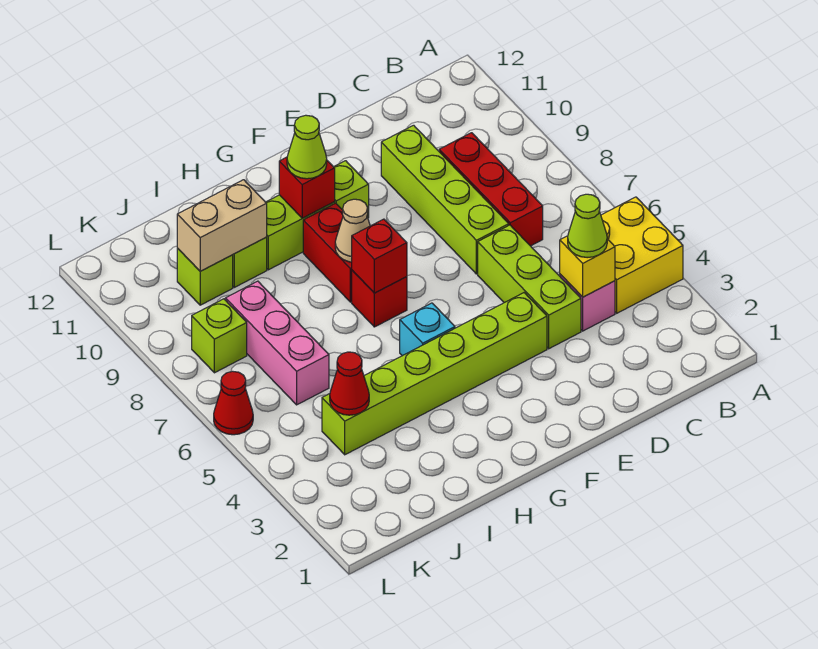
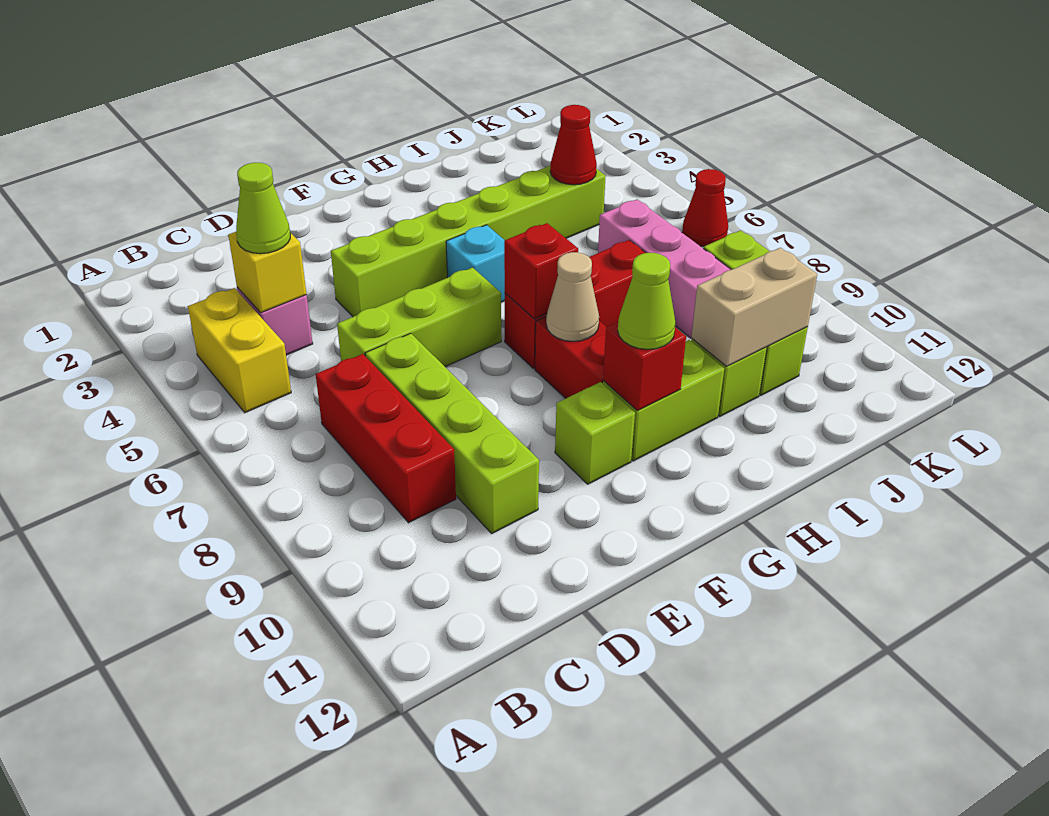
yellow brick A4:B5 level 1 -> yellow brick B4:B5 level 1
lime brick D4:D6 level 1 -> lime brick D6:F6 level 1
red brick G7 level 1 -> red brick G7:I7 level 1

